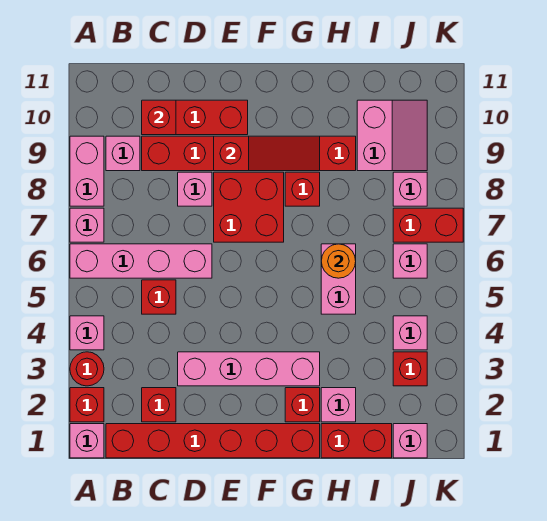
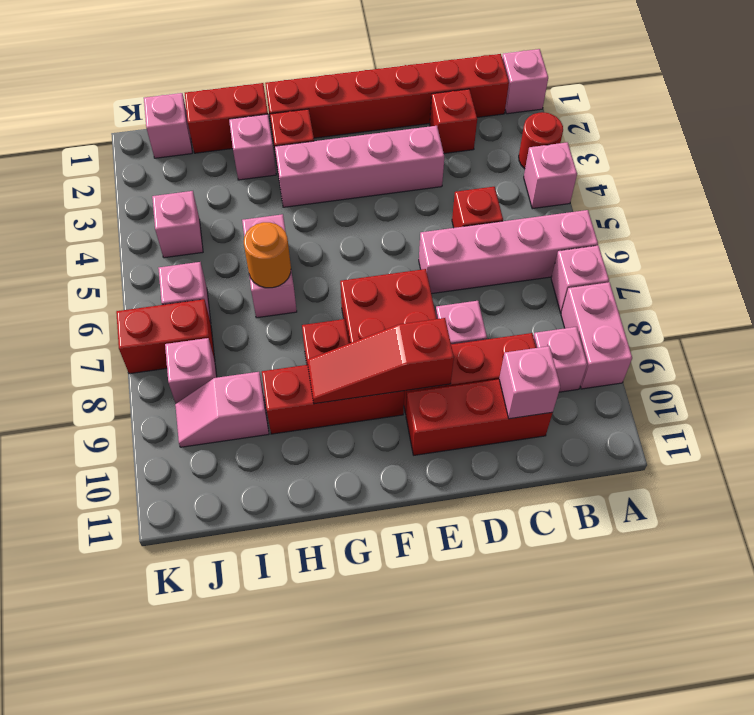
red brick A2 level 1 -> none
red brick C10 level 2 -> pink brick C10 level 2
pink slope I9:J10 level 1 top I -> pink slope I9:J9 level 1 top I
red brick J3 level 1 -> none

